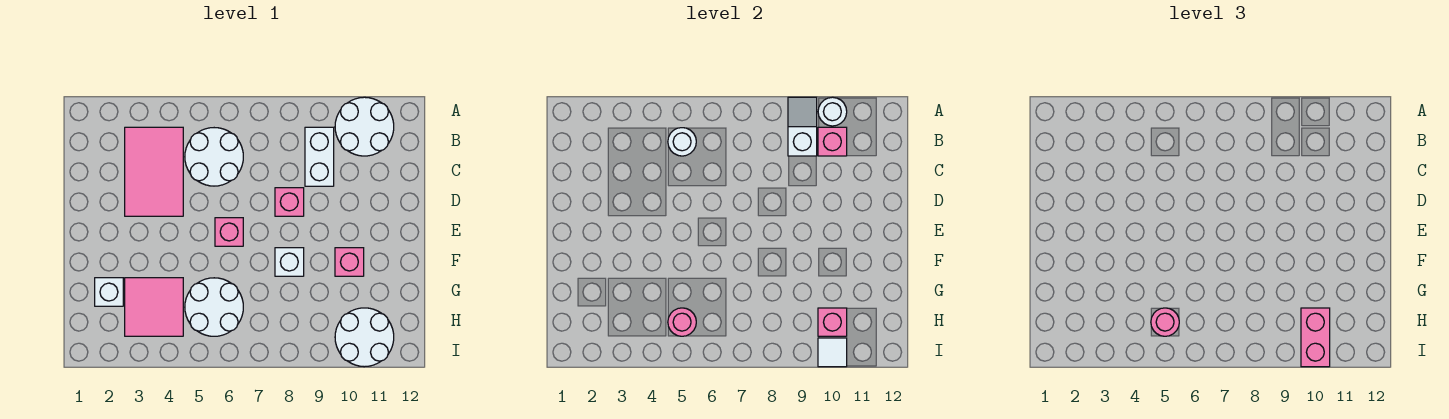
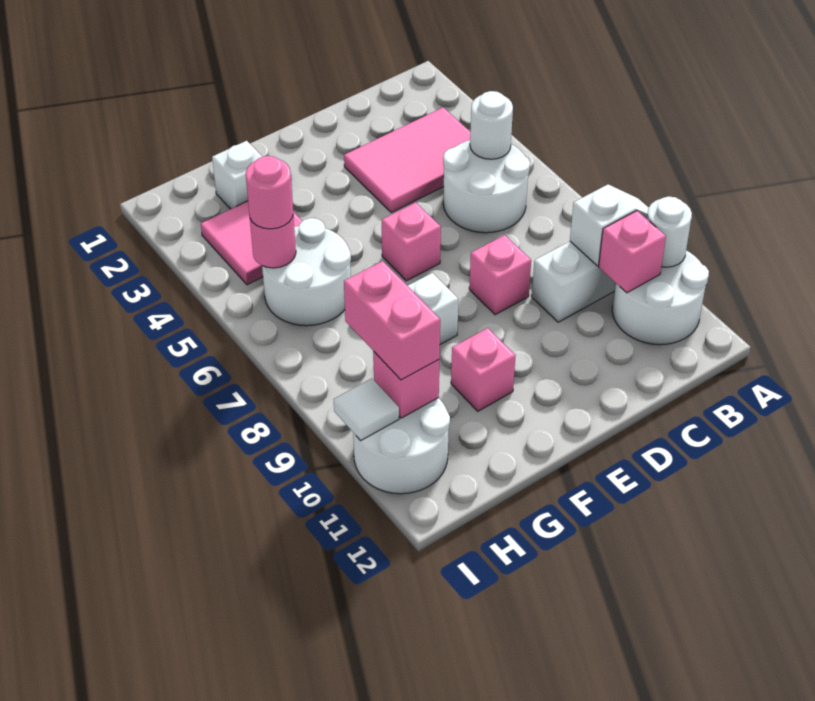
pink brick H10:I10 level 3 -> pink brick H9:H10 level 3

